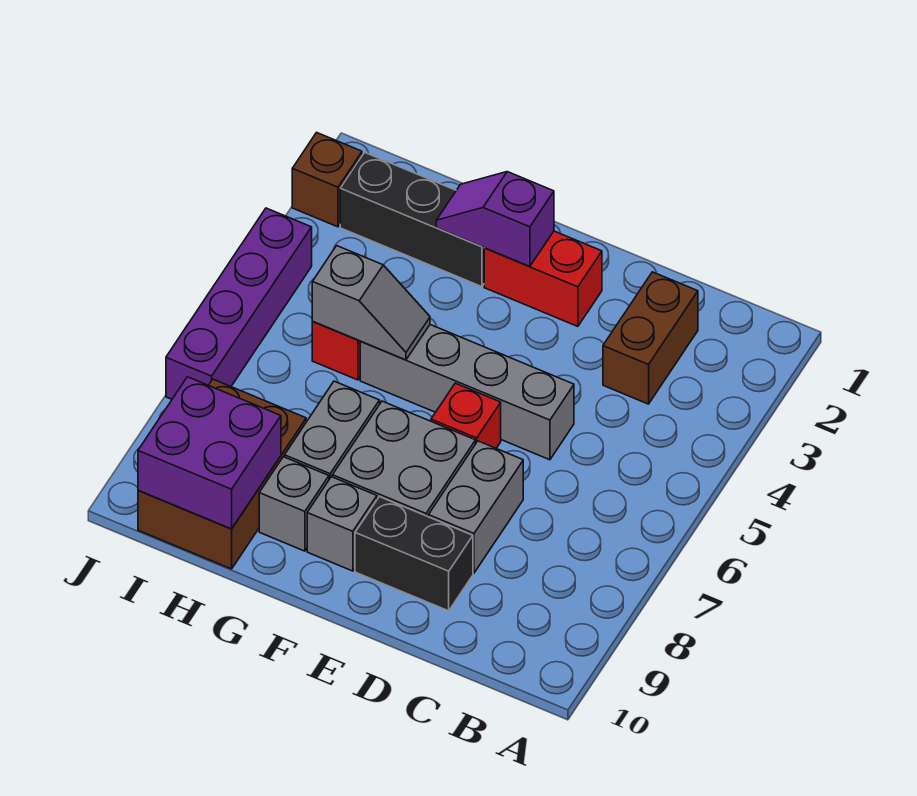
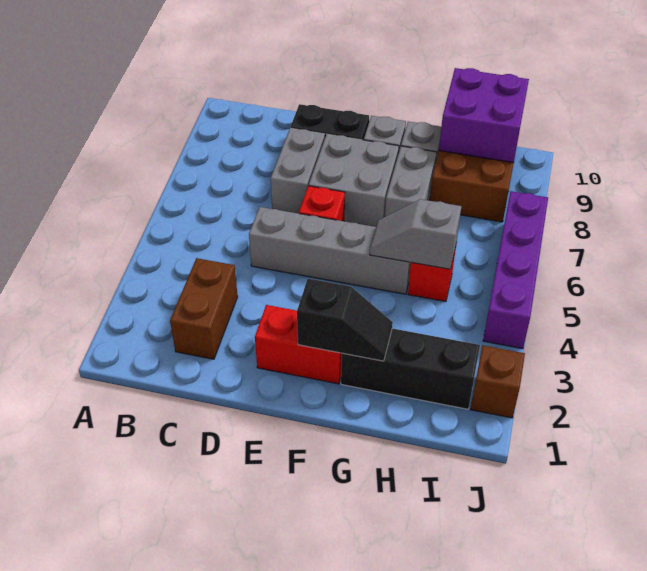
purple slope F2:G2 level 2 top F -> black slope F2:G2 level 2 top F

